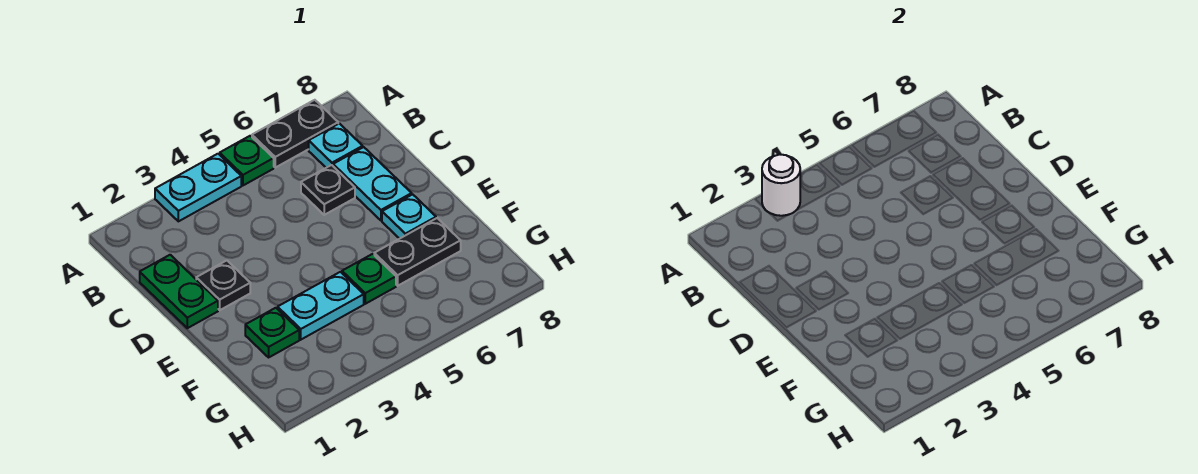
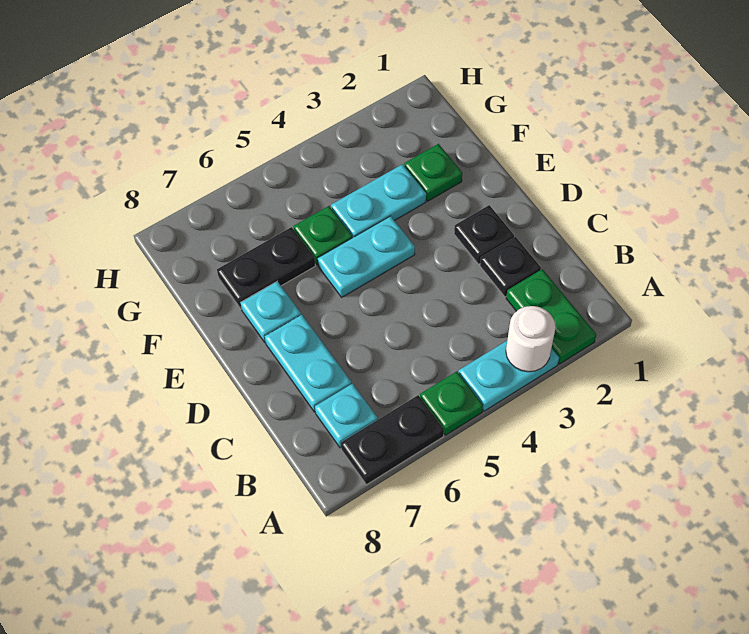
green plate C1:D1 level 1 -> green plate A2:B2 level 1
black plate C6 level 1 -> black plate C2 level 1
none -> cyan plate E4:E5 level 1

